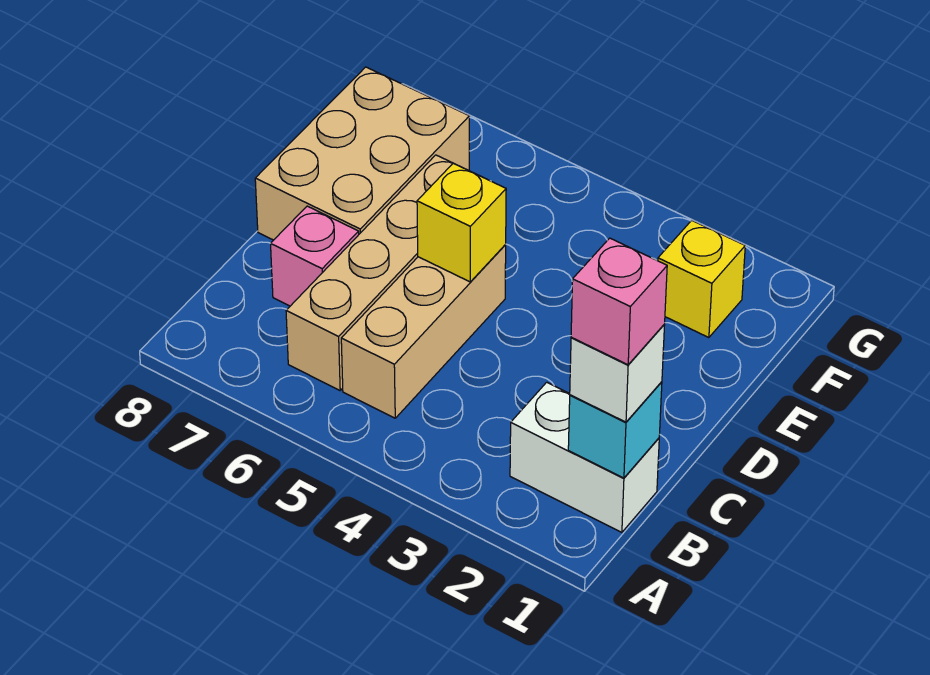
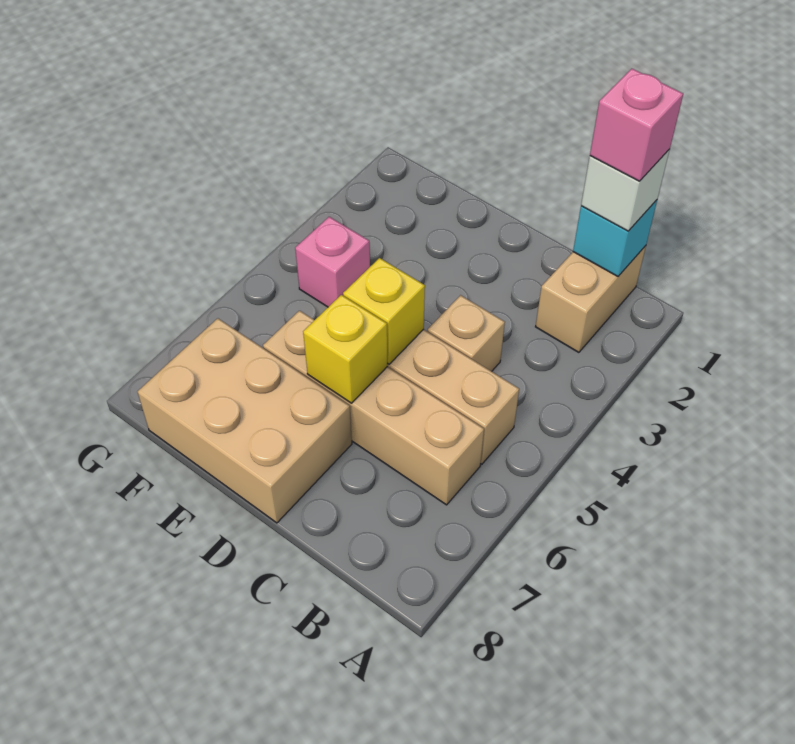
white brick B1:B2 level 1 -> tan brick B1:B2 level 1
none -> tan brick C4 level 1
pink brick C7 level 1 -> pink brick F4 level 1
yellow brick F2 level 1 -> yellow brick D6 level 2

